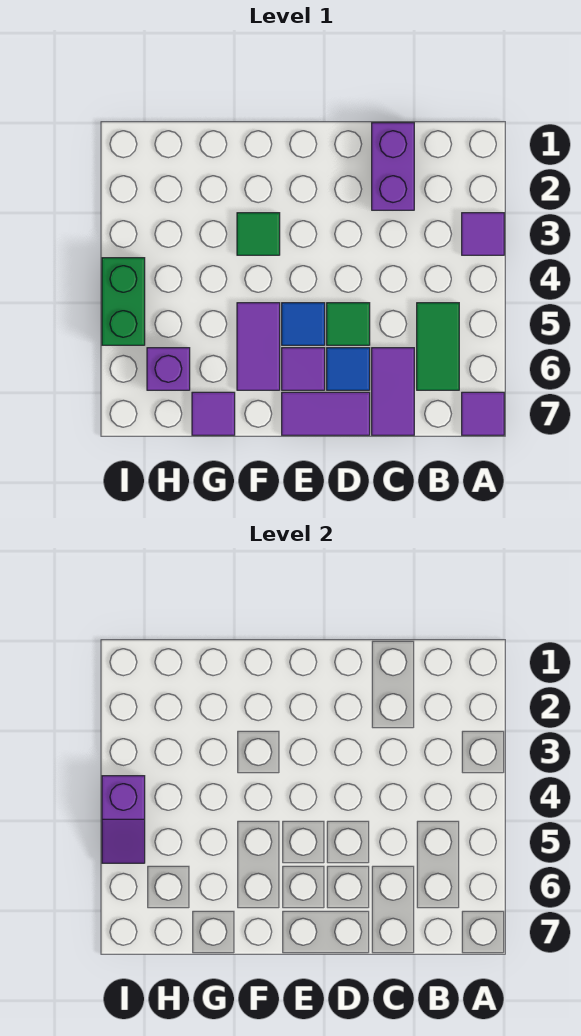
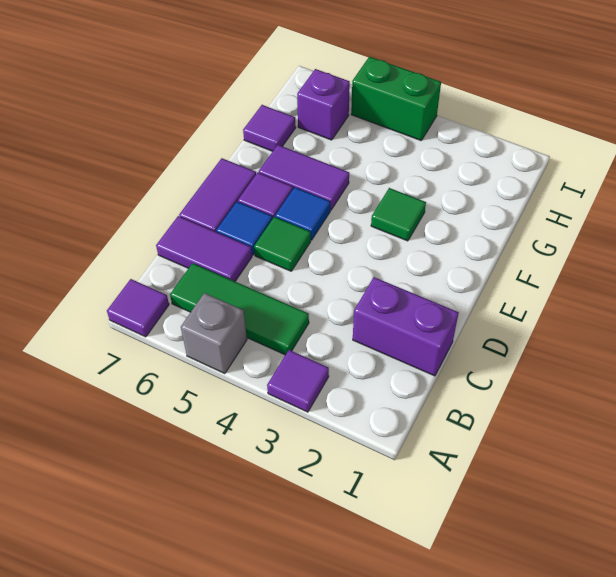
none -> grey brick A5 level 1
green tile B5:B6 level 1 -> green tile B4:B6 level 1
purple slope I4:I5 level 2 top 4 -> none

